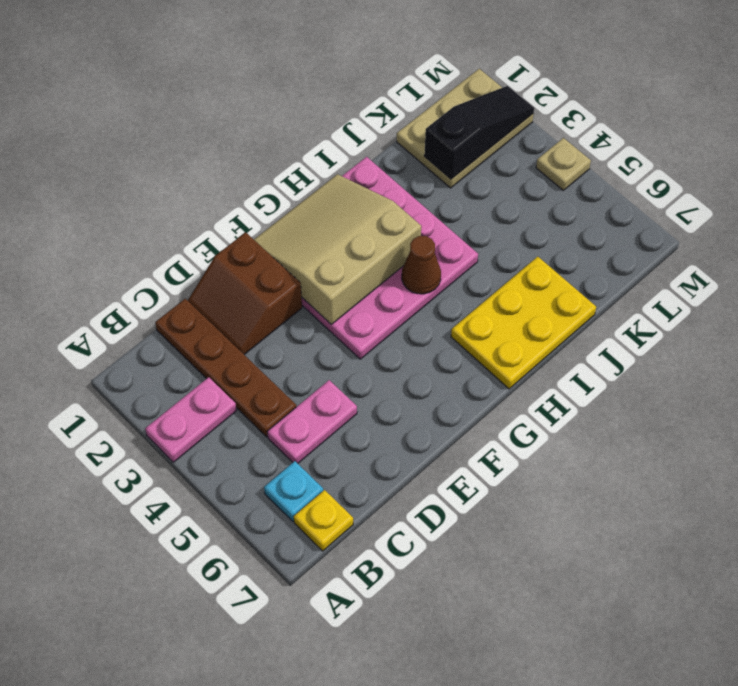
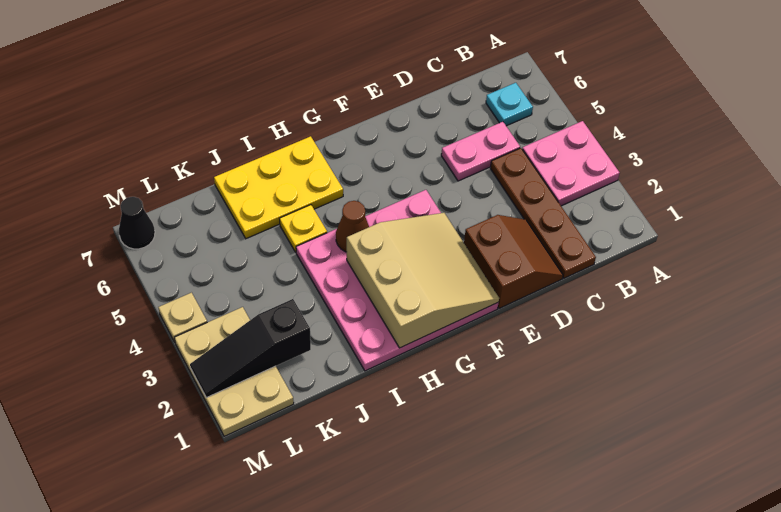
pink plate A3:B3 level 1 -> pink plate A3:B4 level 1
yellow plate B7 level 1 -> yellow plate I5 level 1
tan slope F1:H3 level 2 top 3 -> tan slope F1:H3 level 2 top H
tan plate K1:M2 level 1 -> tan plate L1:M3 level 1
none -> black cone M7 level 1

